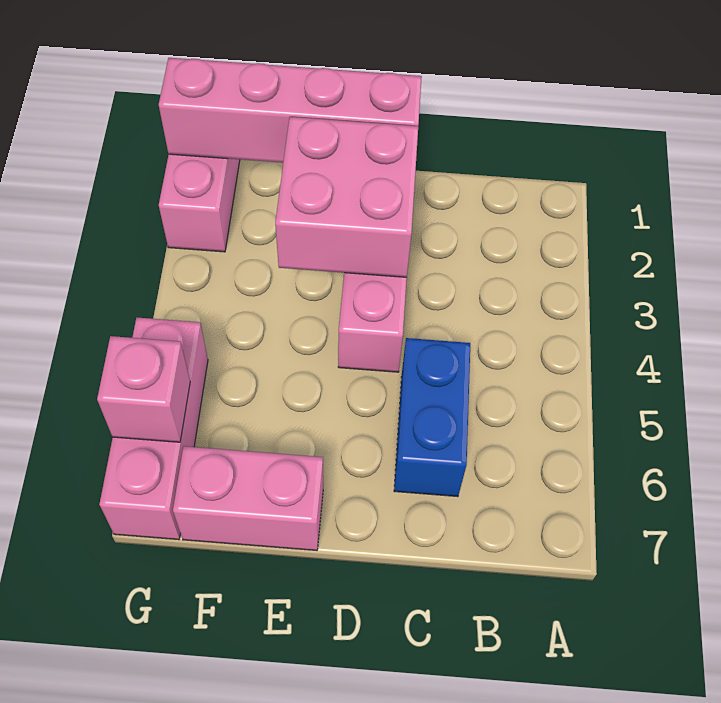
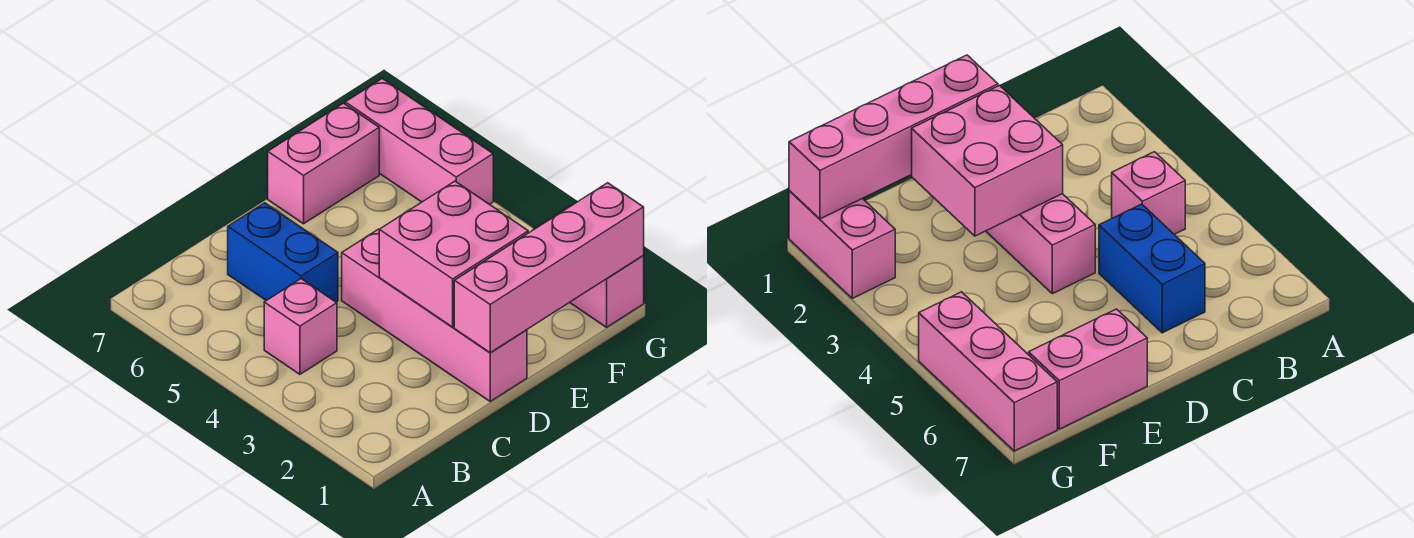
pink brick G6 level 2 -> pink brick B4 level 1

